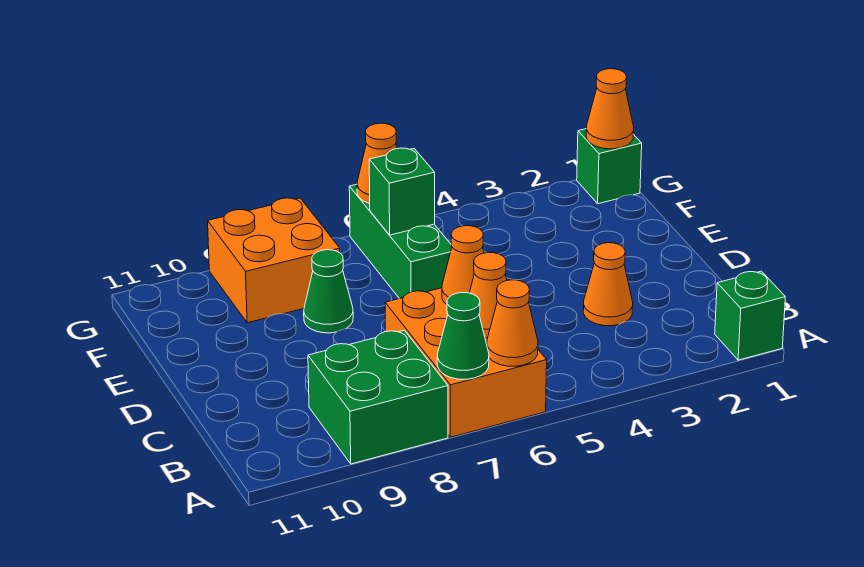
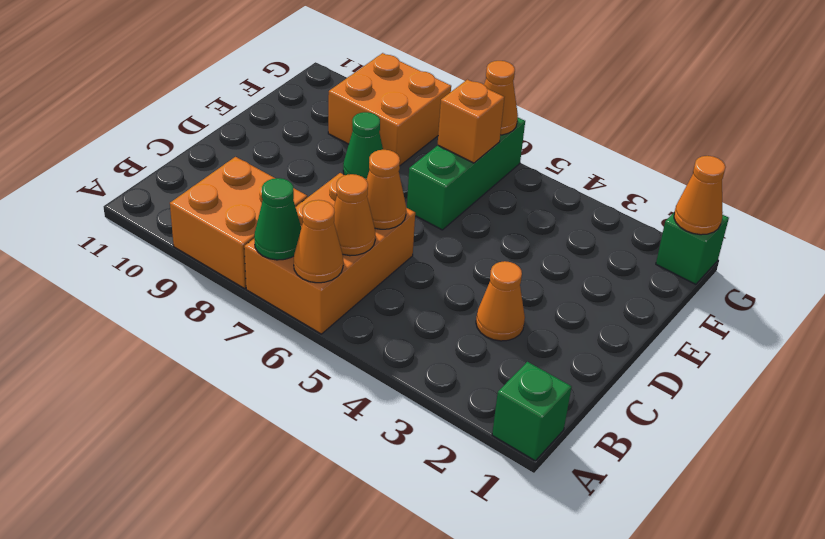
green brick A8:B9 level 1 -> orange brick A8:B9 level 1
green brick F6 level 2 -> orange brick F6 level 2

